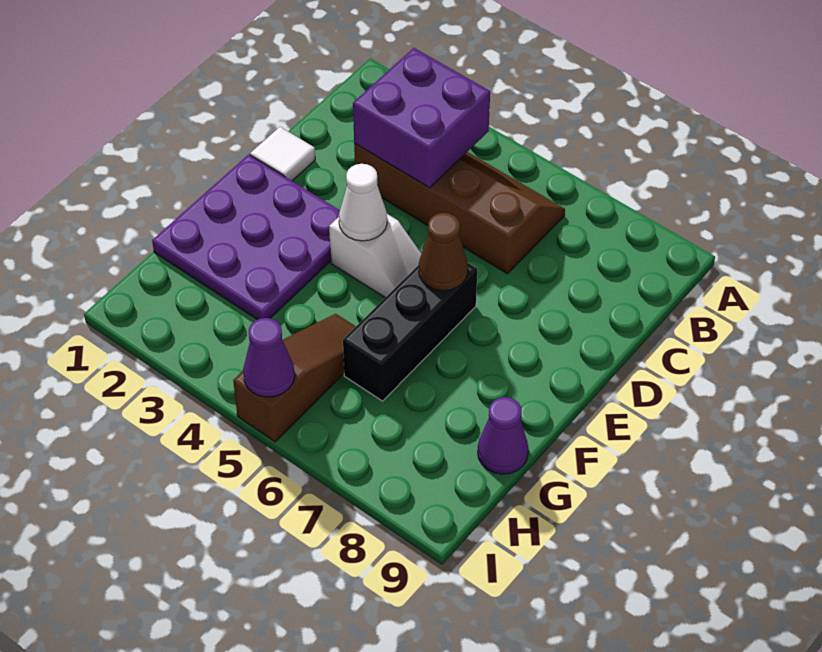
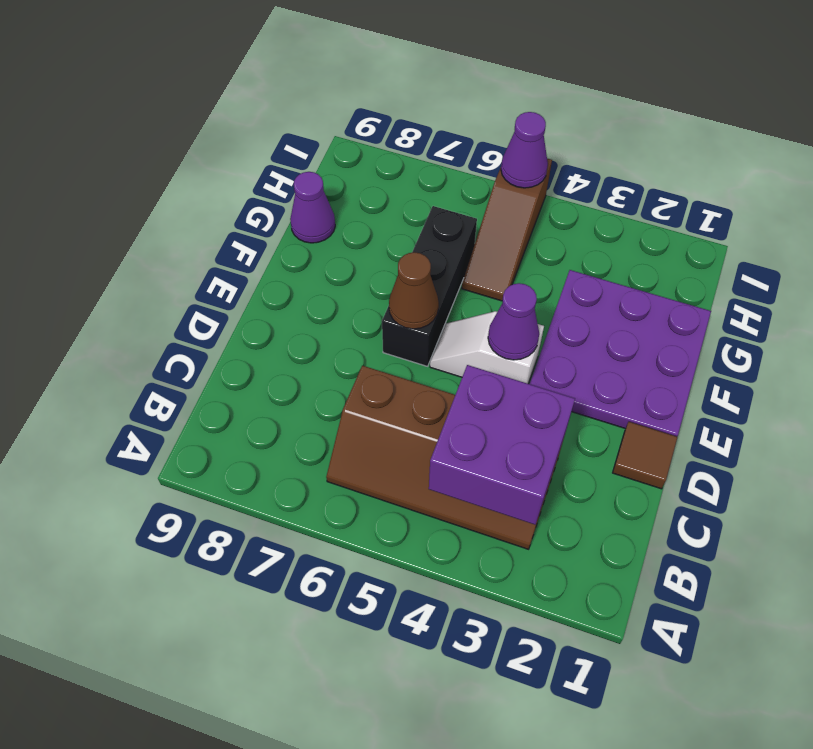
white tile D1 level 1 -> brown tile D1 level 1
white cone E4 level 2 -> purple cone E4 level 2

